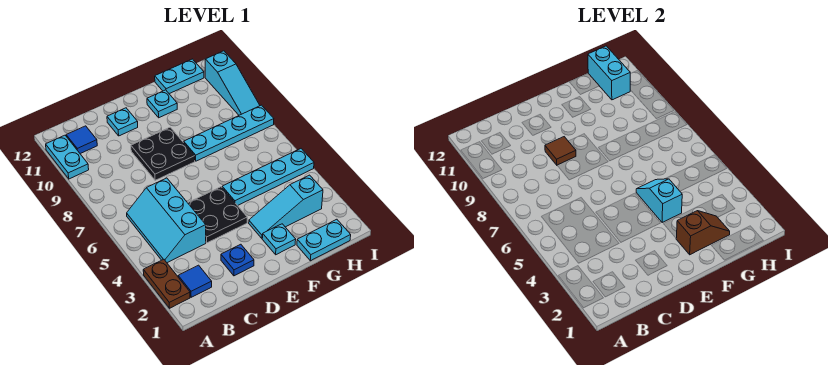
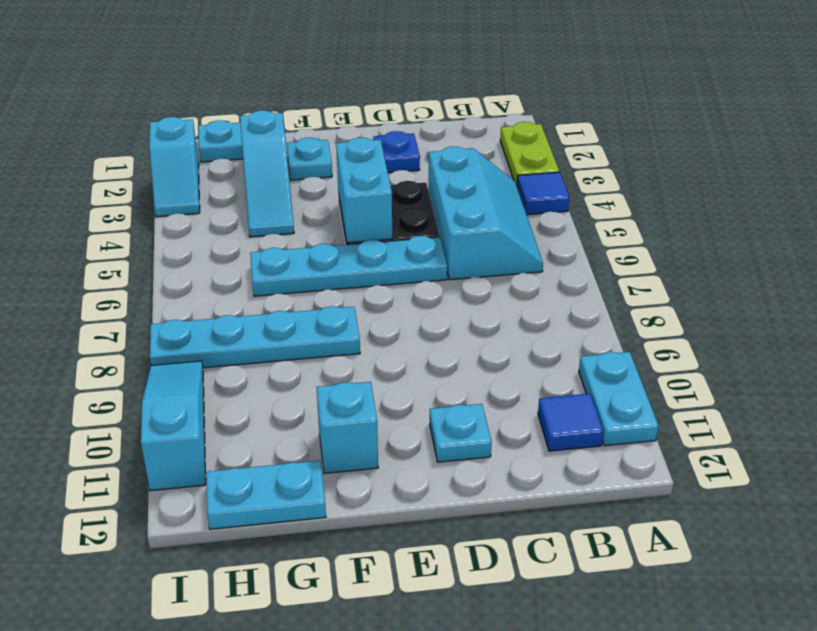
brown plate A2:A3 level 1 -> lime plate A2:A3 level 1
blue tile B2 level 1 -> blue tile A4 level 1
black plate D8:E9 level 1 -> none
brown tile D9 level 2 -> none
brown slope F2:G2 level 2 top F -> none
cyan slope F3:H3 level 1 top H -> cyan slope G2:G4 level 1 top 2
cyan slope F4:F5 level 2 top 4 -> cyan slope I2:I3 level 1 top 2
cyan plate F5:I5 level 1 -> cyan plate D6:G6 level 1
cyan plate F11 level 1 -> cyan brick F11 level 1
cyan brick H11:H12 level 2 -> cyan brick E4:E5 level 2

